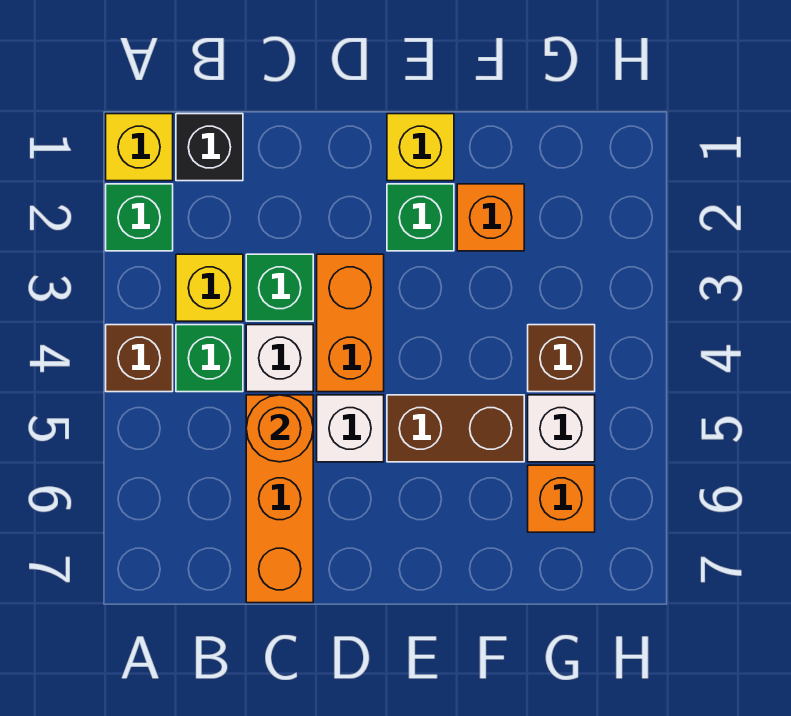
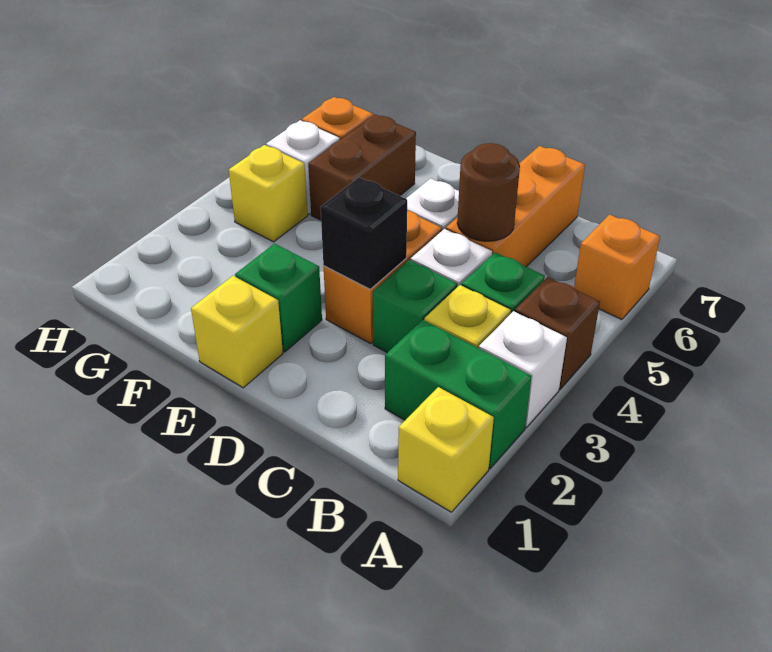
green brick A2 level 1 -> green brick A2:B2 level 1
none -> white brick A3 level 1
black brick B1 level 1 -> black brick D3 level 2
orange round brick C5 level 2 -> brown round brick C5 level 2
brown brick E5:F5 level 1 -> brown brick F5:F6 level 1
orange brick F2 level 1 -> orange brick A6 level 1
brown brick G4 level 1 -> yellow brick G4 level 1

